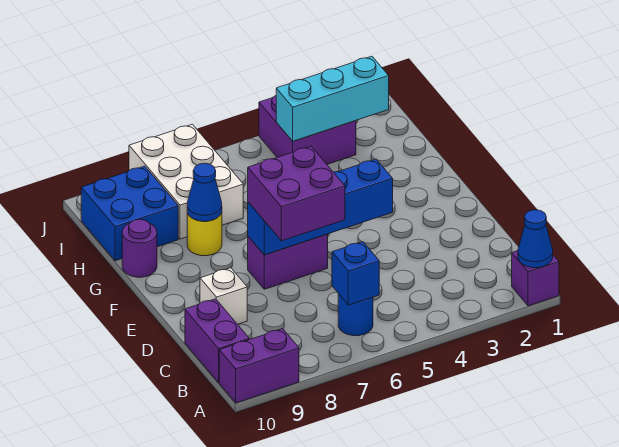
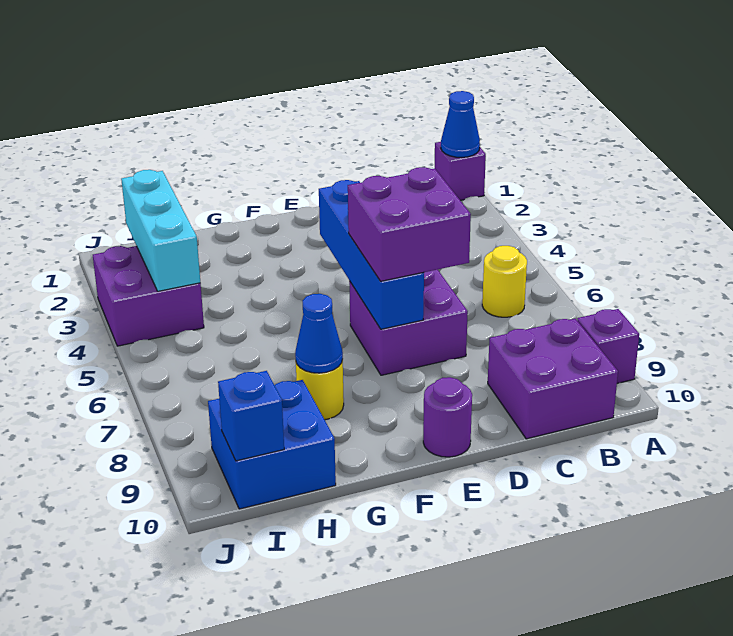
purple brick A9:A10 level 1 -> purple brick A9 level 1
blue round brick B6 level 1 -> yellow round brick B6 level 1
blue brick B6 level 2 -> blue brick I10 level 2
purple brick B10:C10 level 1 -> purple brick B9:C10 level 1
white brick D9 level 1 -> none
purple brick E6:E7 level 1 -> purple brick D6:E7 level 1
purple round brick G10 level 1 -> purple round brick E10 level 1
white brick H7:J8 level 1 -> none

